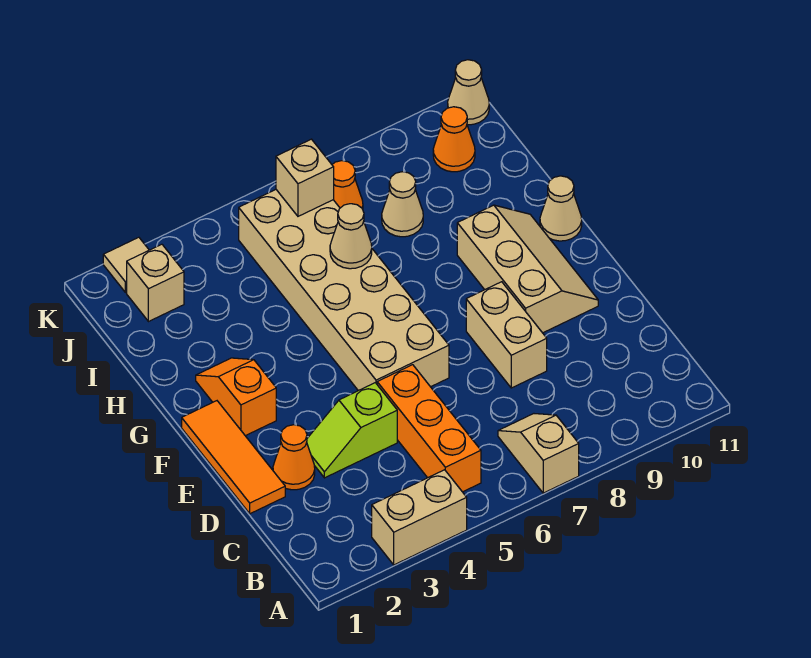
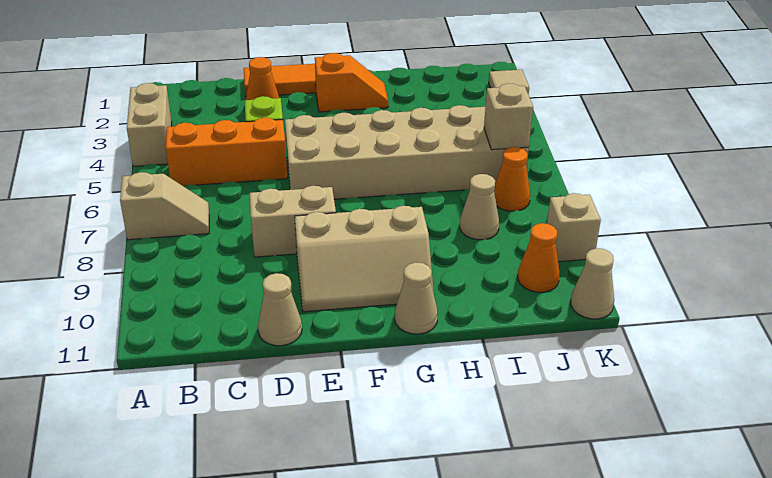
tan cone H6 level 2 -> tan cone D11 level 1
tan brick J2 level 1 -> tan brick K9 level 1

